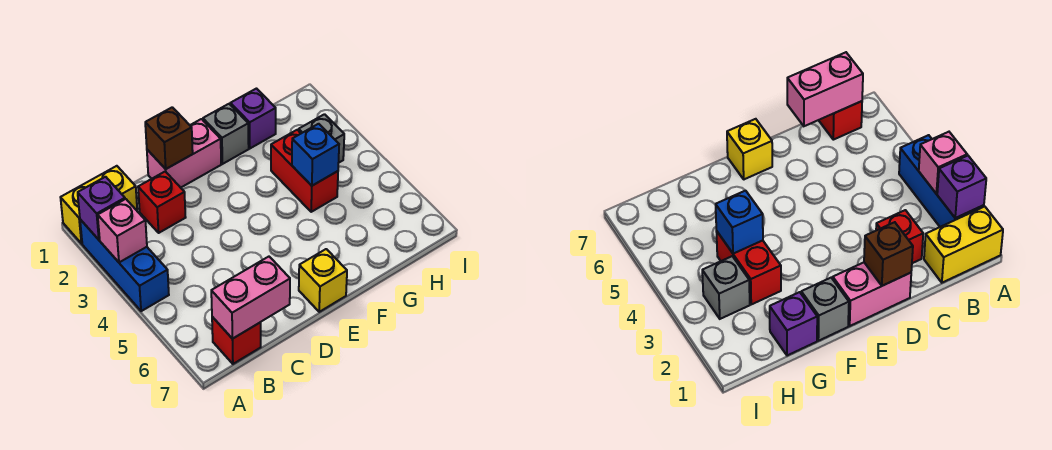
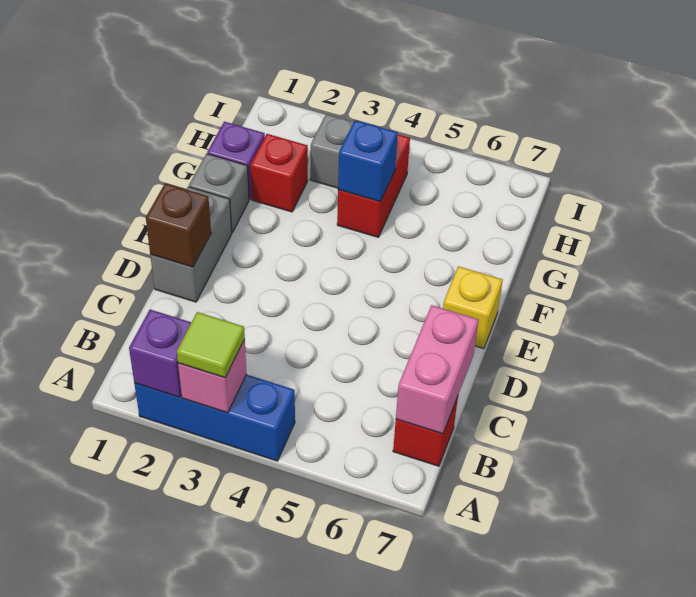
yellow brick A1:B1 level 1 -> none
none -> lime tile A3 level 3
red brick C2 level 1 -> red brick G2 level 1
pink brick D1:E1 level 1 -> grey brick D1:E1 level 1
red brick G3:G4 level 1 -> red brick G4:H4 level 1

